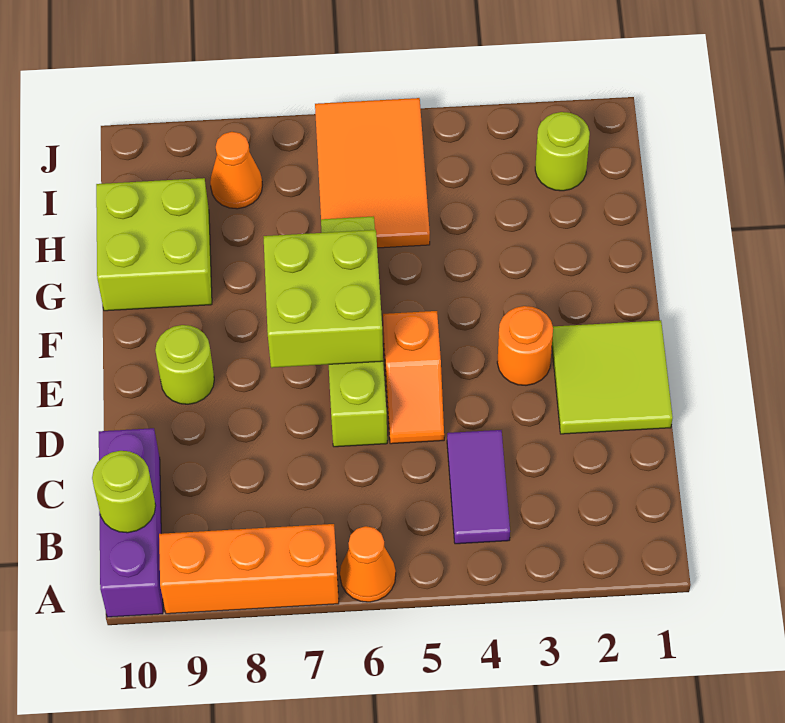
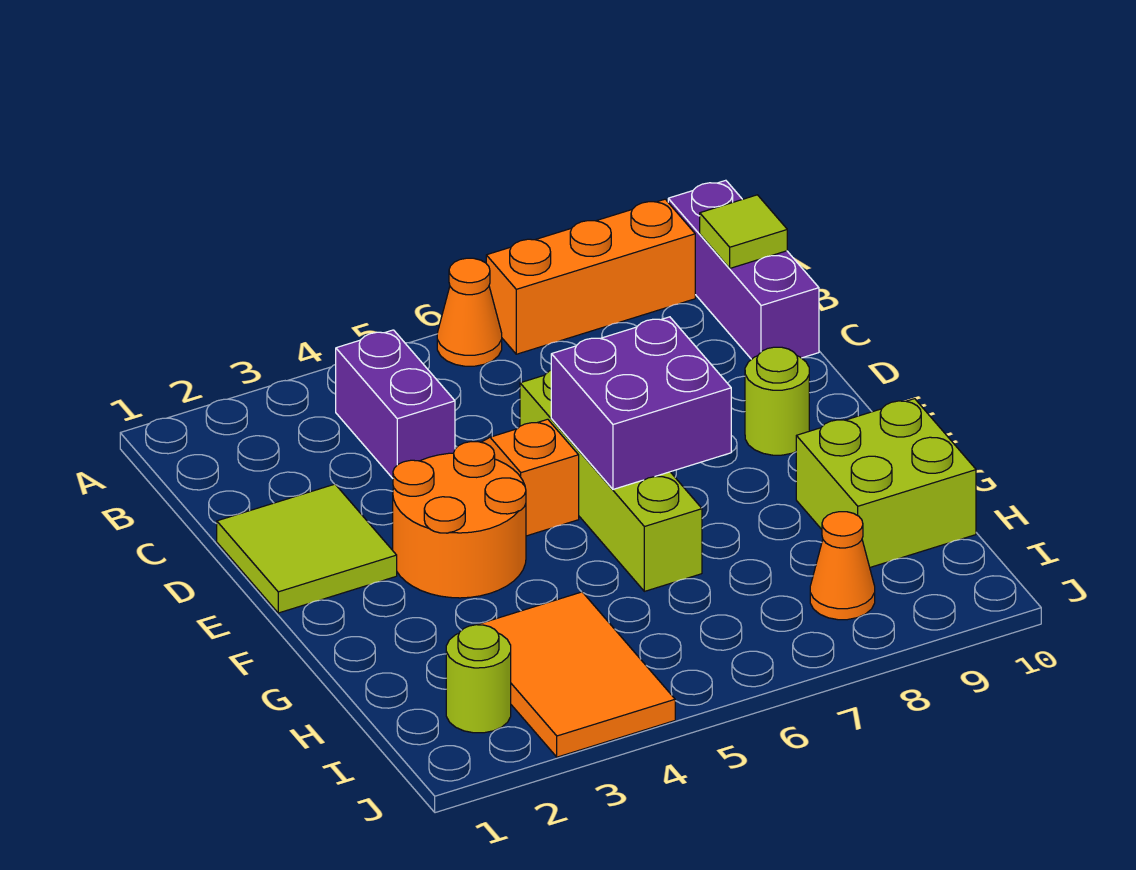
purple tile B4:C4 level 1 -> purple brick B4:C4 level 1
lime round brick B10 level 2 -> lime tile B10 level 2
orange round brick E3 level 1 -> orange round brick E3:F4 level 1
lime brick E6:F7 level 2 -> purple brick E6:F7 level 2
orange tile H5:J6 level 1 -> orange tile H3:J4 level 1

